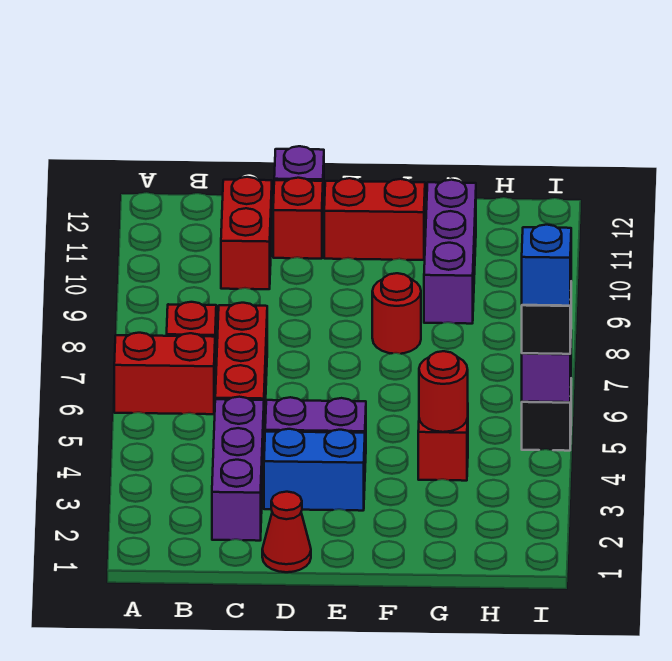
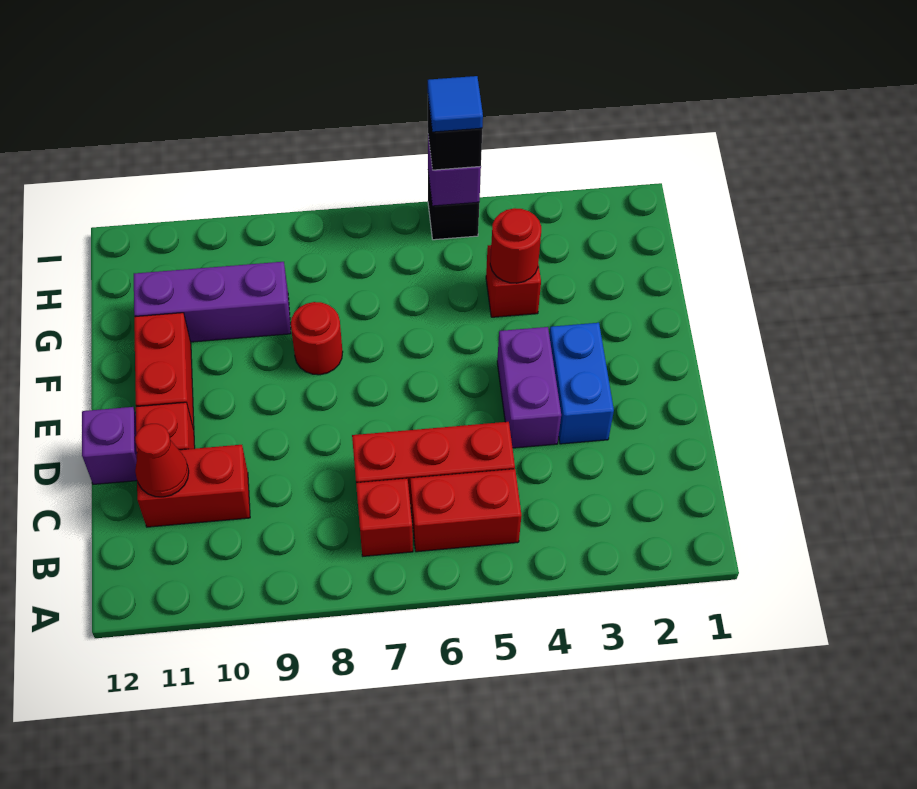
red brick A6:B6 level 1 -> red brick B5:B6 level 1
purple brick C2:C4 level 1 -> none
red cone D1 level 1 -> red cone C11 level 2
blue brick I5 level 4 -> blue tile I5 level 4

